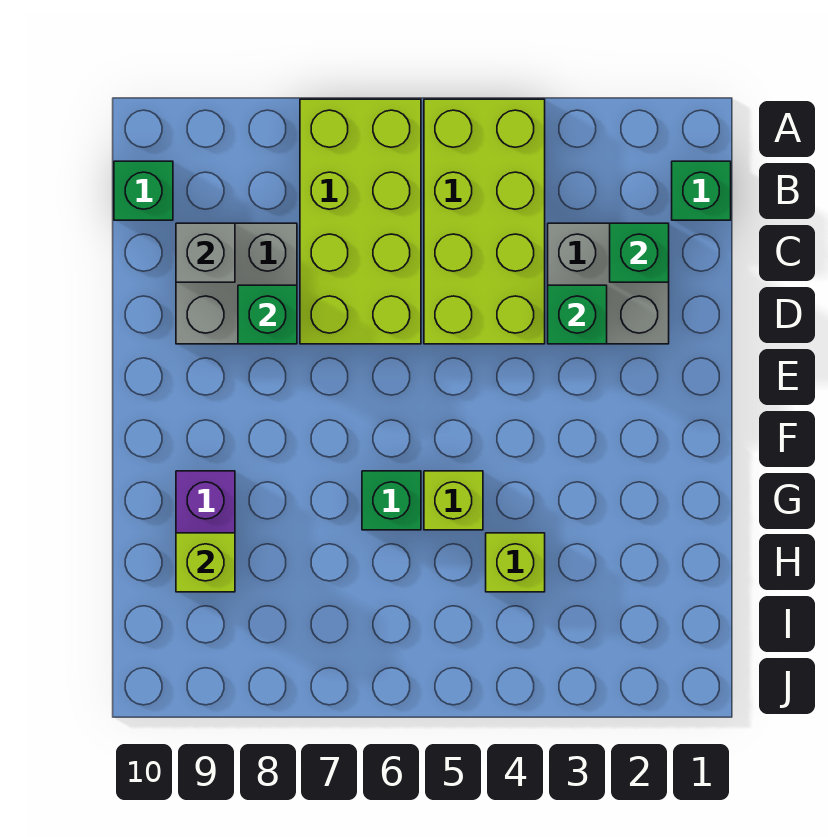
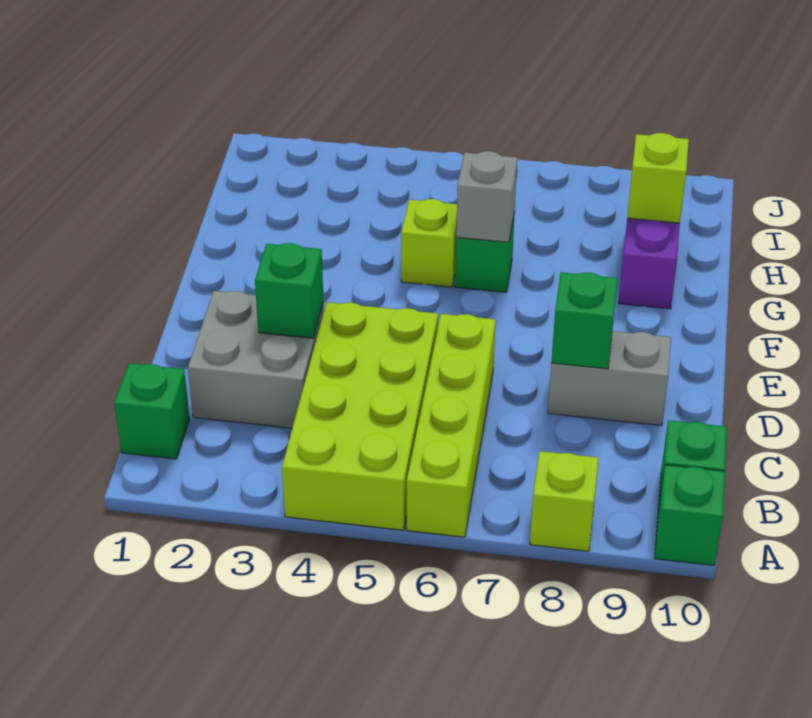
lime brick A6:D7 level 1 -> lime brick A6:D6 level 1
green brick C2 level 2 -> green brick A10 level 1
grey brick C8:D9 level 1 -> grey brick D8:D9 level 1
grey brick C9 level 2 -> grey brick G6 level 2
lime brick H4 level 1 -> lime brick A8 level 1

